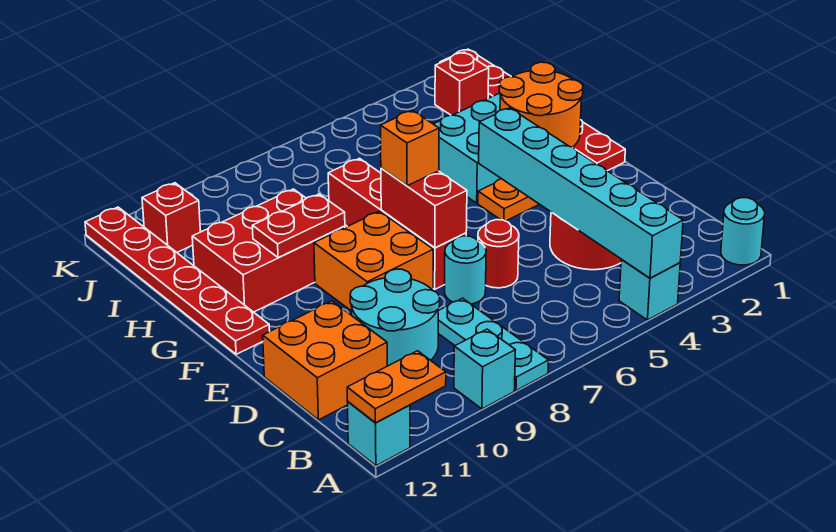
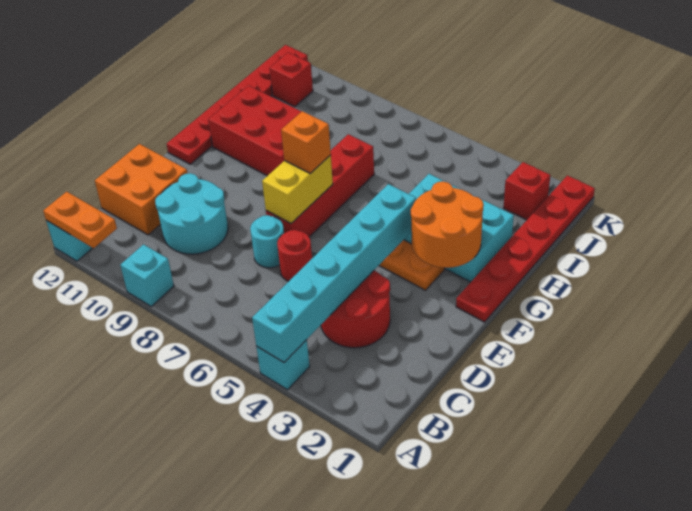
cyan round brick A1 level 1 -> none
cyan plate A8:C8 level 1 -> none
red brick E7:F7 level 2 -> yellow brick E7:F7 level 2
orange brick E8:F9 level 1 -> none
red plate G9:G10 level 2 -> none

